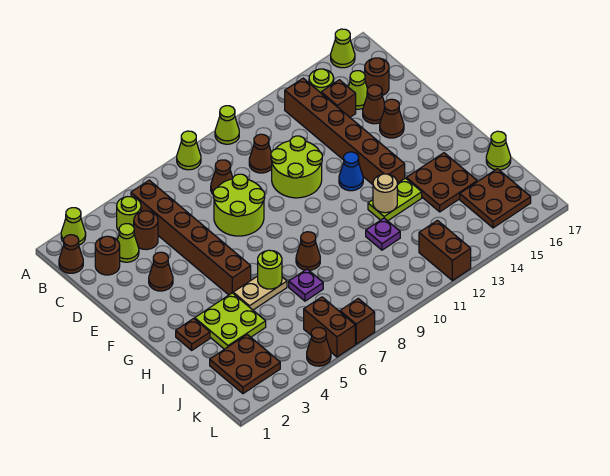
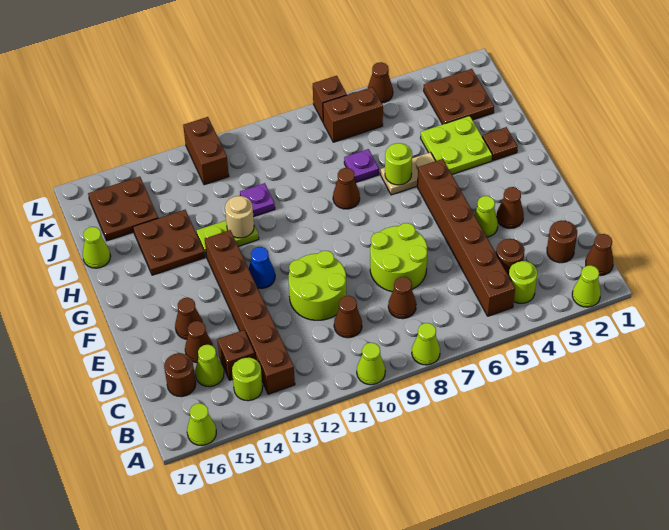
lime cone C3 level 1 -> lime cone E4 level 1
brown brick K6:L6 level 1 -> brown brick K6:K7 level 1

